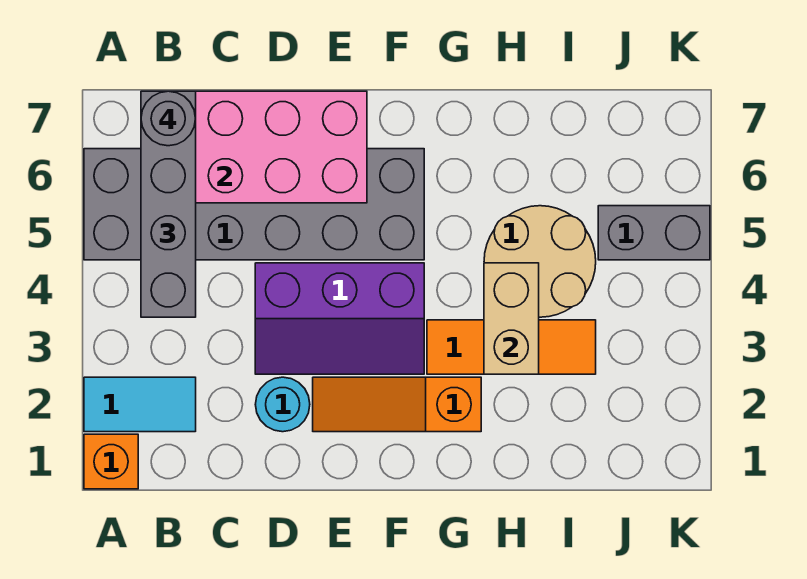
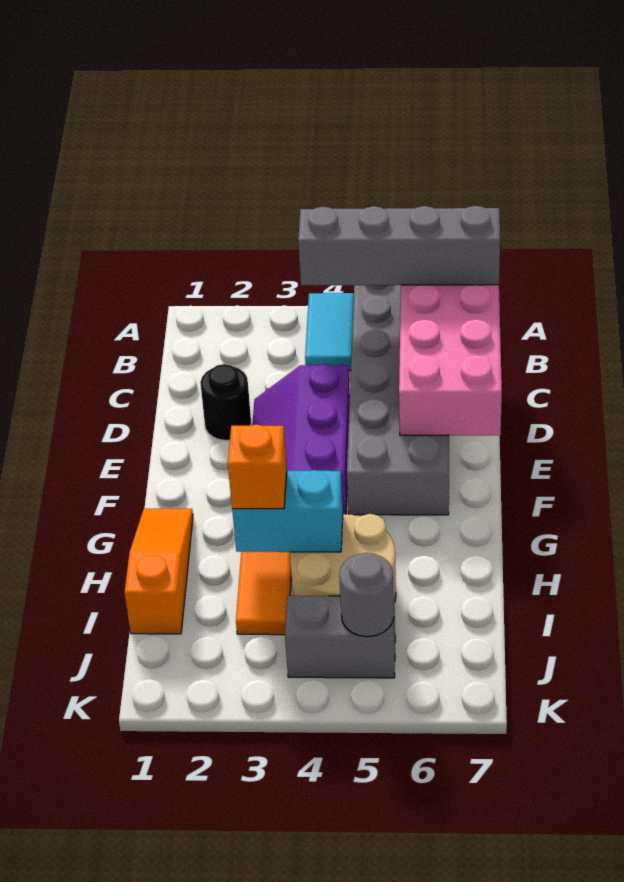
orange brick A1 level 1 -> orange brick H3 level 3
cyan tile A2:B2 level 1 -> cyan tile A4:B4 level 1
grey round brick B7 level 4 -> grey round brick J5 level 2
cyan round brick D2 level 1 -> black round brick D2 level 1
orange slope E2:G2 level 1 top G -> orange slope G1:I1 level 1 top I
tan brick H3:H4 level 2 -> cyan brick H3:H4 level 2
grey brick J5:K5 level 1 -> grey brick J4:J5 level 1

